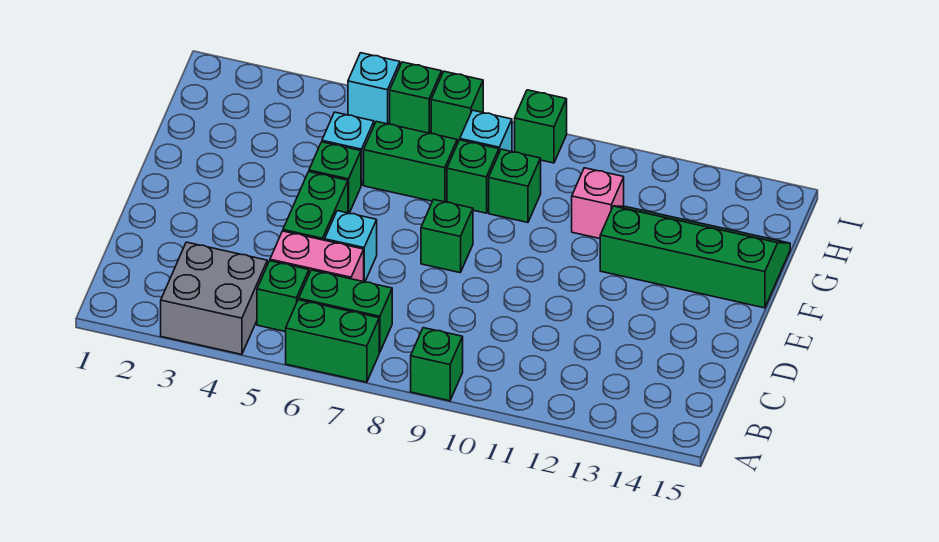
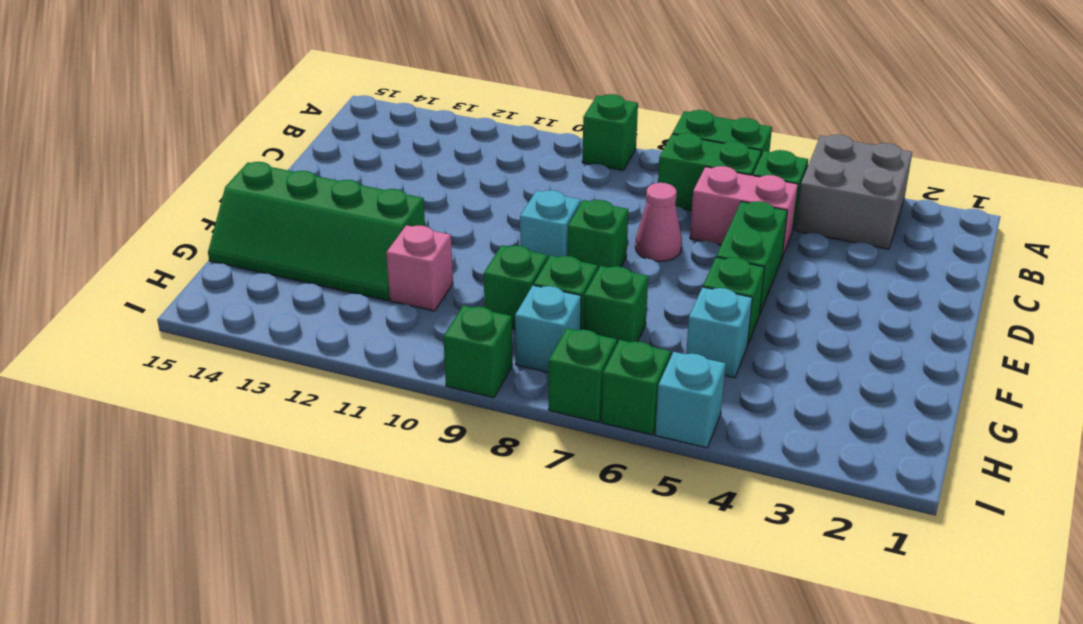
cyan brick D6 level 1 -> cyan brick E9 level 1
none -> pink cone D7 level 1
green brick G6:G7 level 1 -> green brick G7 level 1

